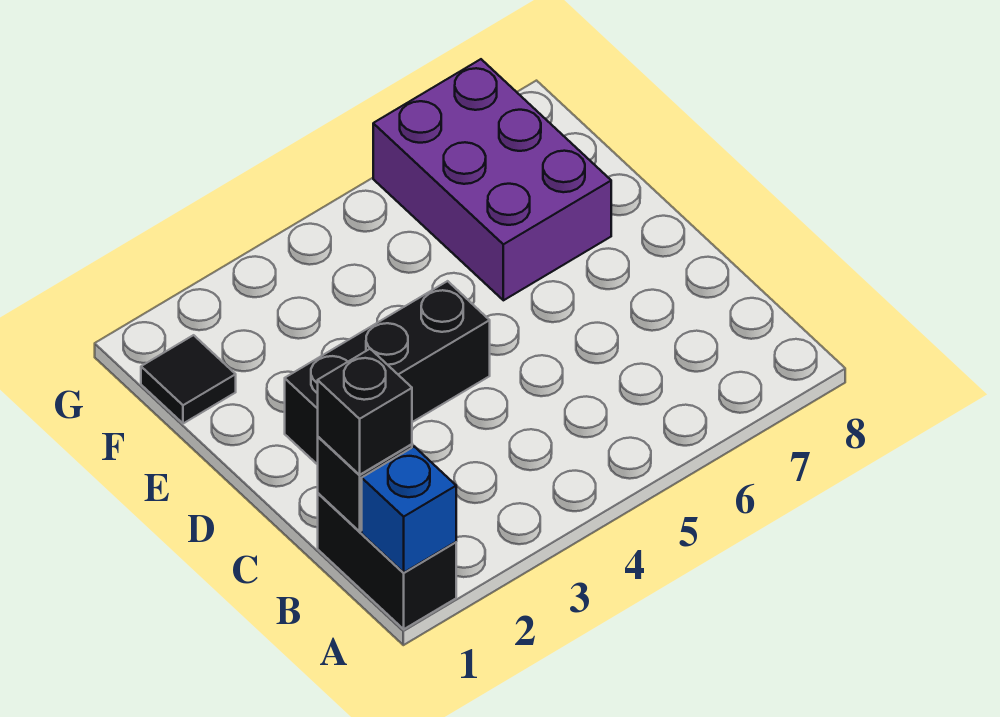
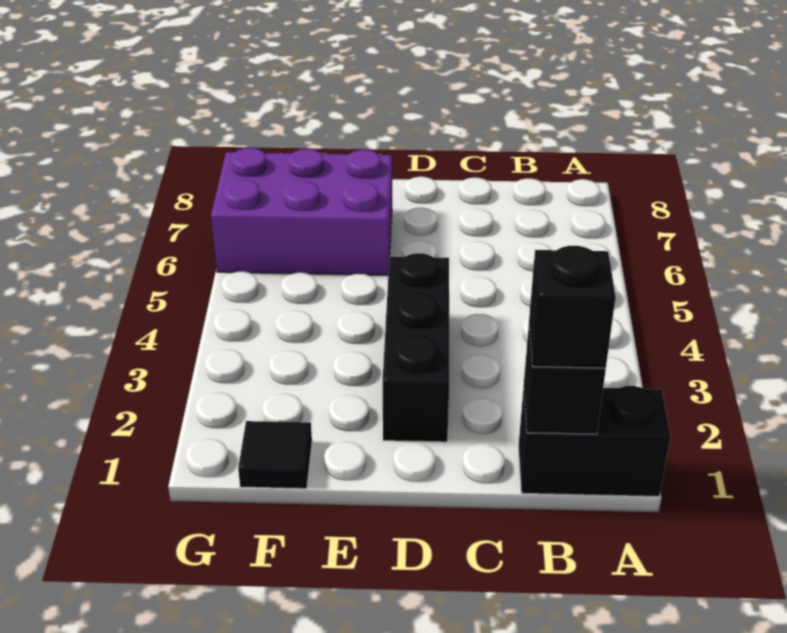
blue brick A1 level 2 -> none

